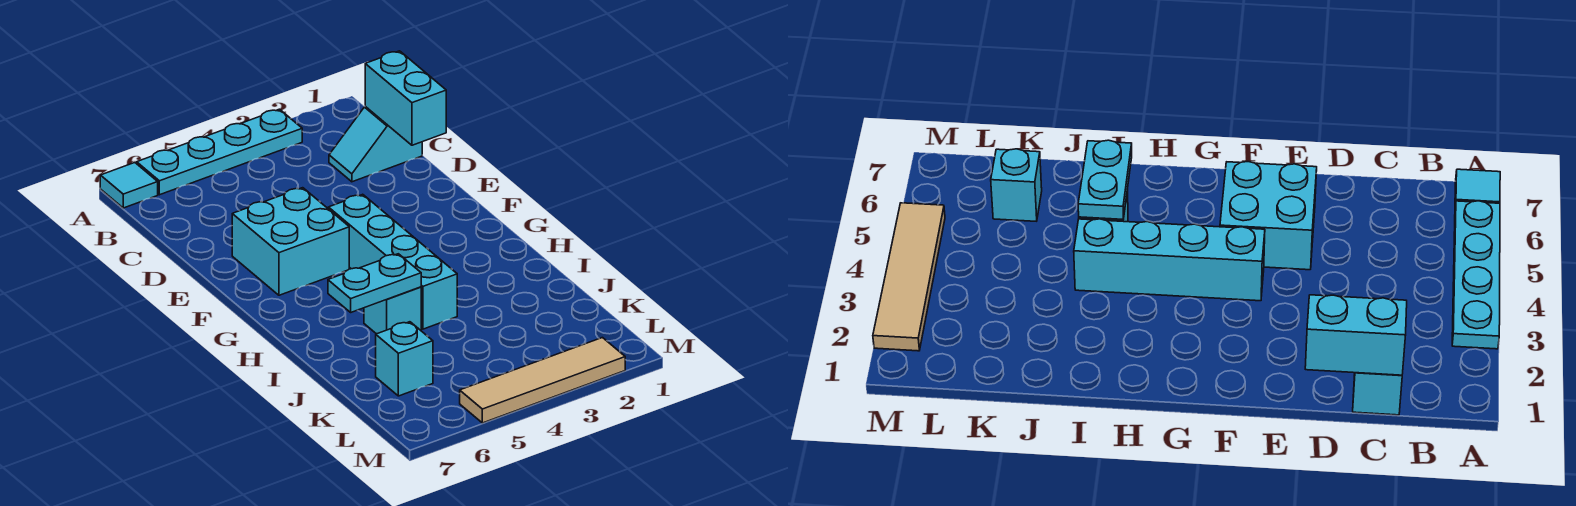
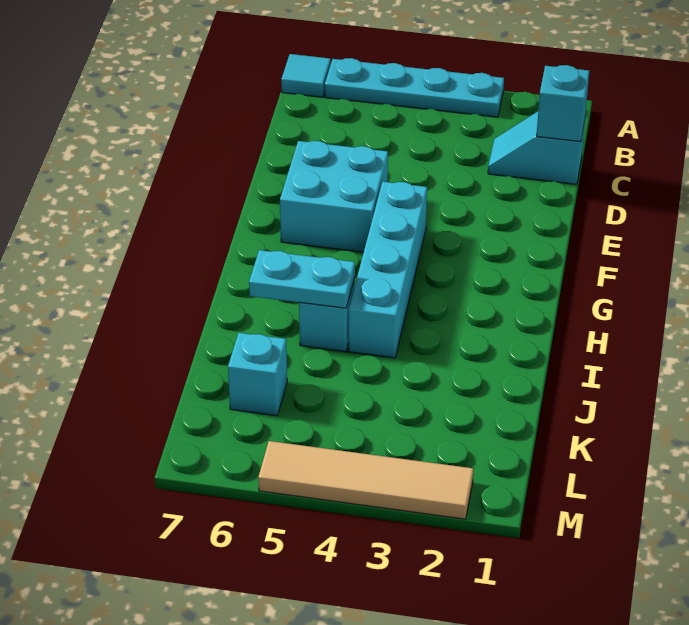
cyan brick C1:D1 level 2 -> cyan brick C1 level 2

